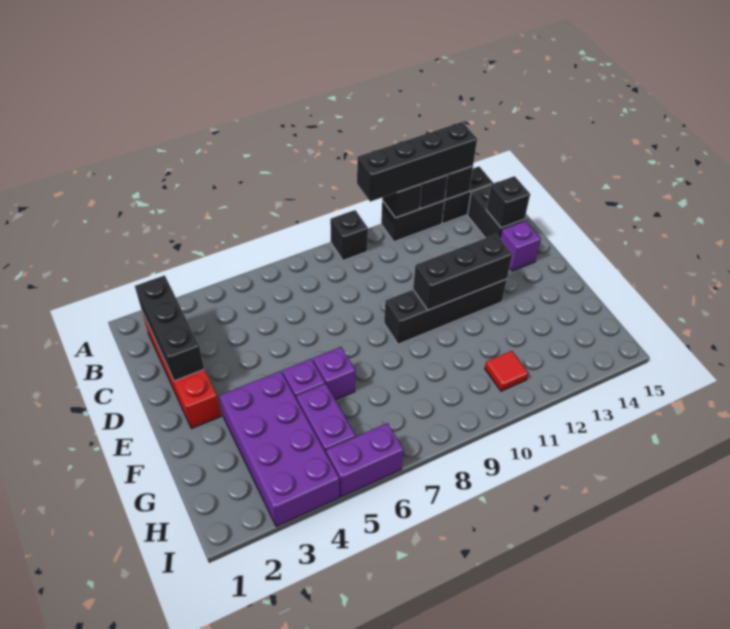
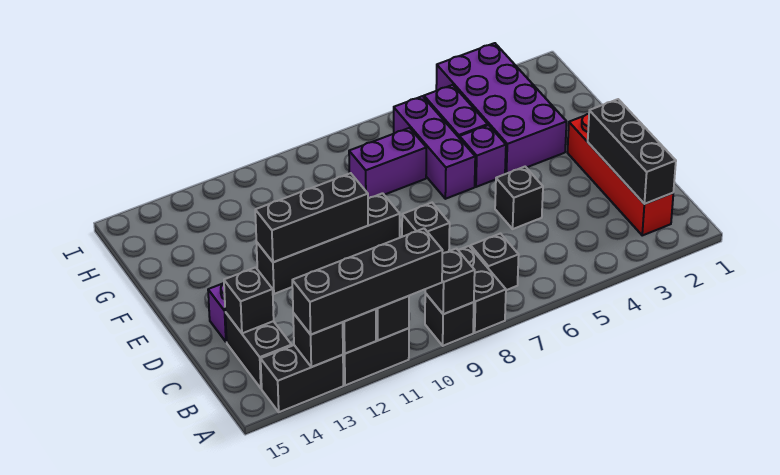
none -> black brick A8:B8 level 1
none -> black brick A9 level 2
none -> black brick B7 level 1
none -> black brick D5 level 1
none -> black brick D8 level 1
purple brick F6 level 1 -> purple brick F6:H6 level 1
red tile H11 level 1 -> none
purple brick I5:I6 level 1 -> purple brick G7:G8 level 1

